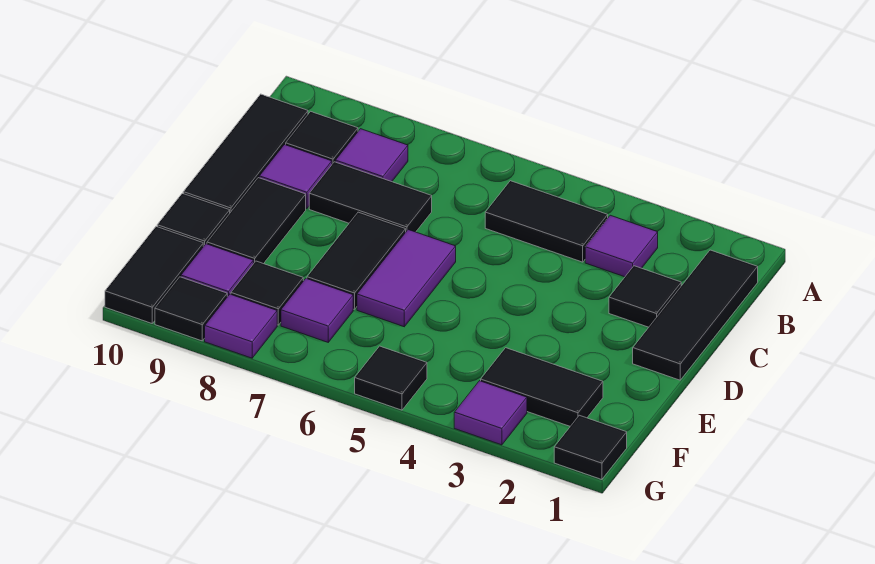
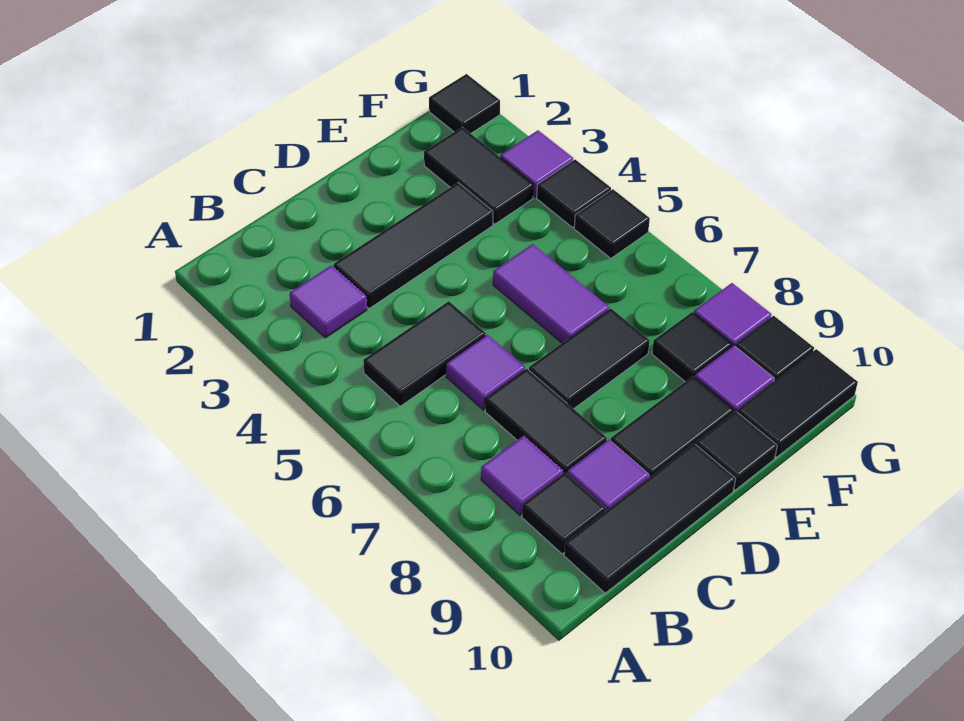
black tile B1:D1 level 1 -> black tile C3:E3 level 1
black tile B4:B5 level 1 -> black tile B5:C5 level 1
black tile C2 level 1 -> black tile G4 level 1
purple tile D6:E6 level 1 -> purple tile E5:E6 level 1
purple tile F7 level 1 -> purple tile C6 level 1

